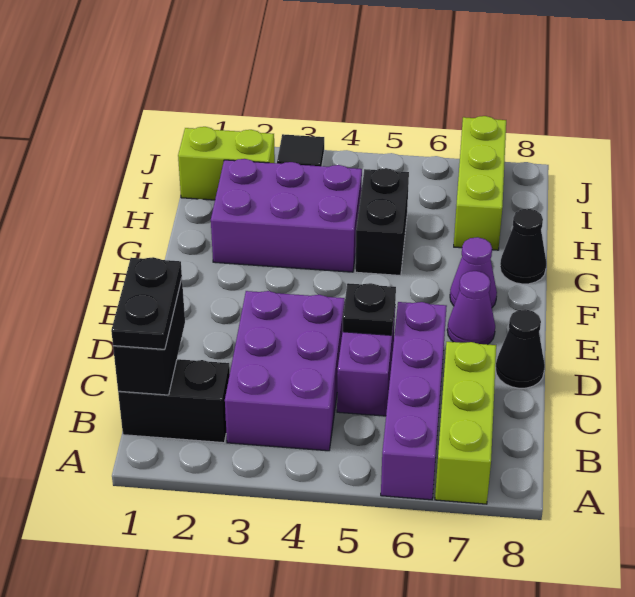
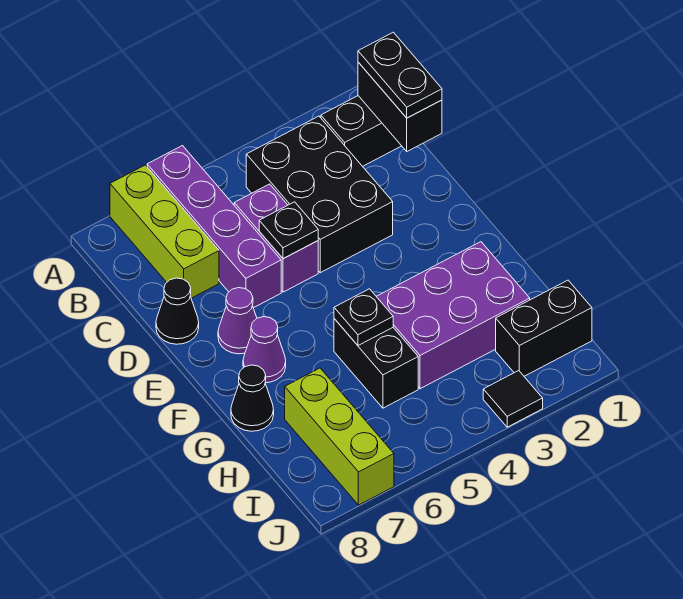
purple brick B3:D4 level 1 -> black brick B3:D4 level 1
none -> black plate G5 level 2
lime brick I1:I2 level 1 -> black brick I1:I2 level 1

